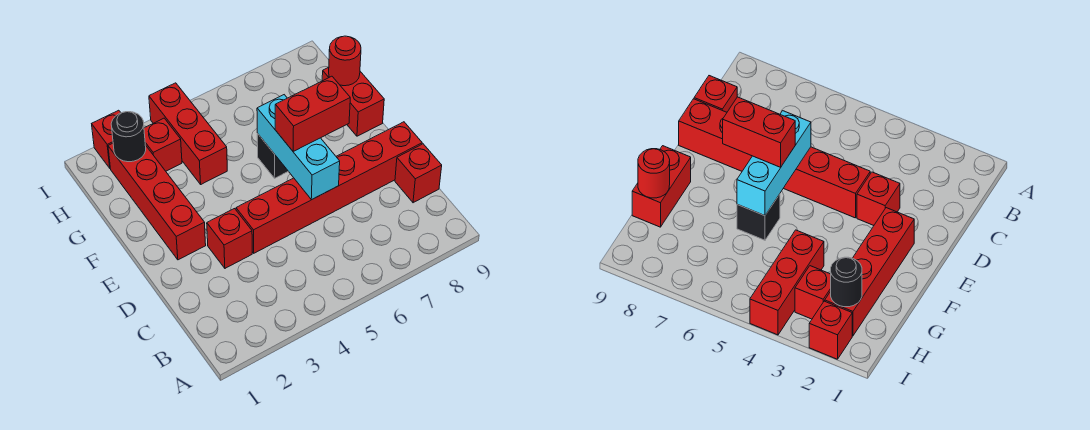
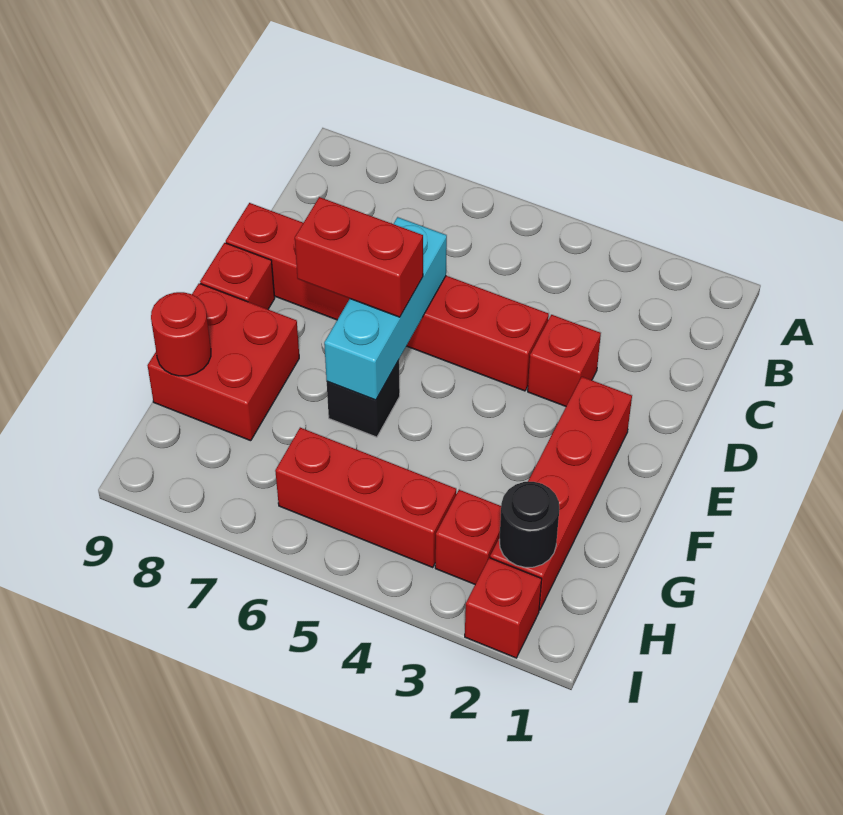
red brick C9 level 1 -> red brick E9 level 1
red brick F9:G9 level 1 -> red brick F8:G9 level 1
red brick G4:I4 level 1 -> red brick H4:H6 level 1

